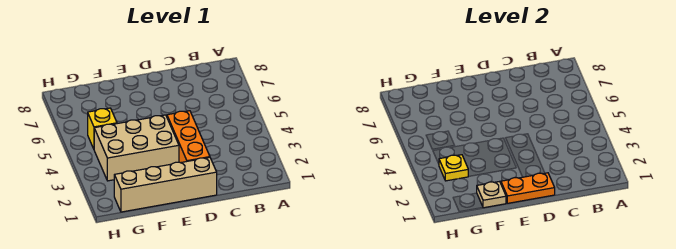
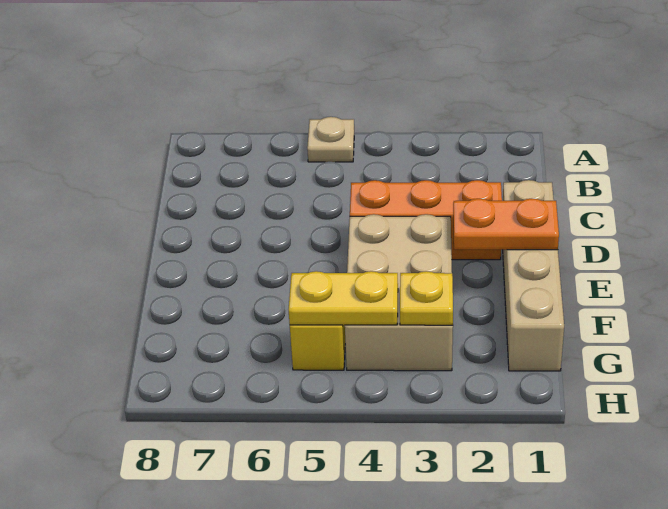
orange plate D1:E1 level 2 -> orange plate E1:E2 level 2
tan plate F1 level 2 -> tan plate A5 level 1
none -> yellow plate G4:G5 level 2

